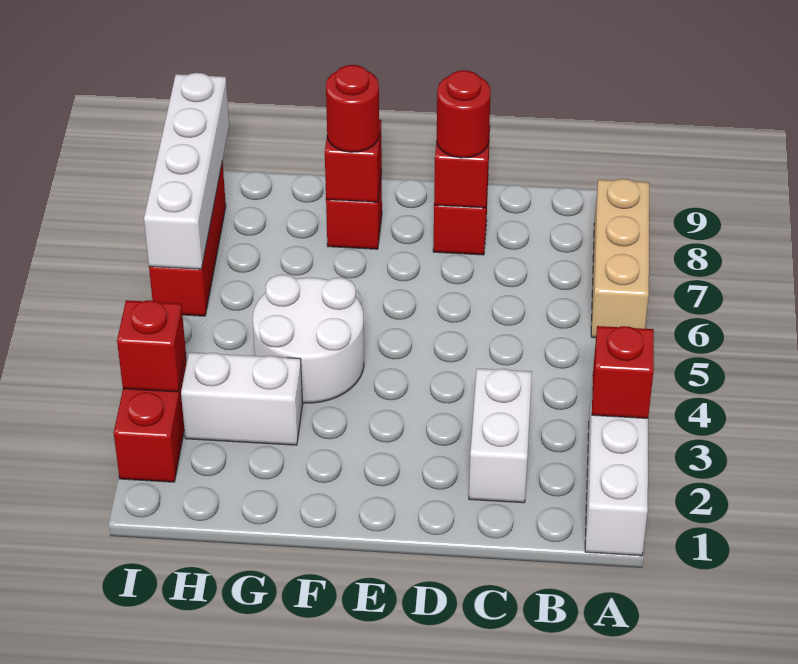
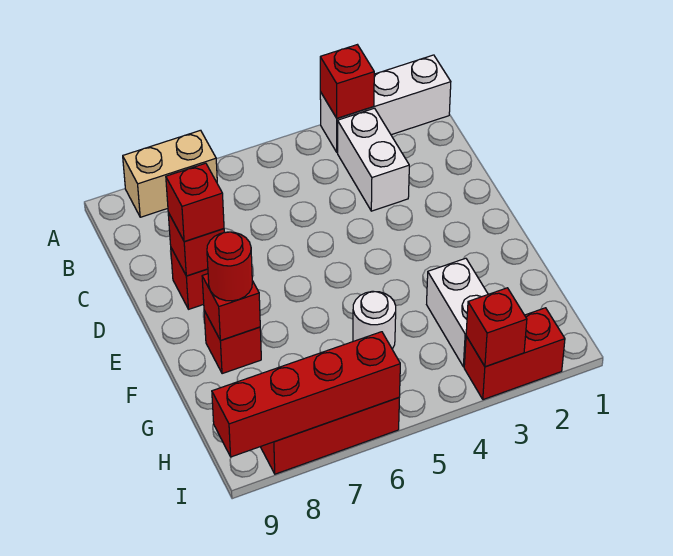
tan brick A6:A8 level 1 -> tan brick A7:A8 level 1
white brick C2:C3 level 1 -> white brick B3:C3 level 1
red round brick D8 level 3 -> red brick D8 level 3
white round brick F4:G5 level 1 -> white round brick G5 level 1
white brick I6:I9 level 2 -> red brick I6:I9 level 2

